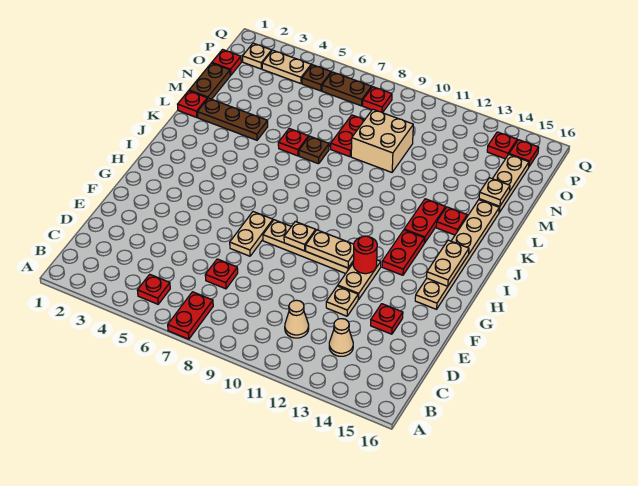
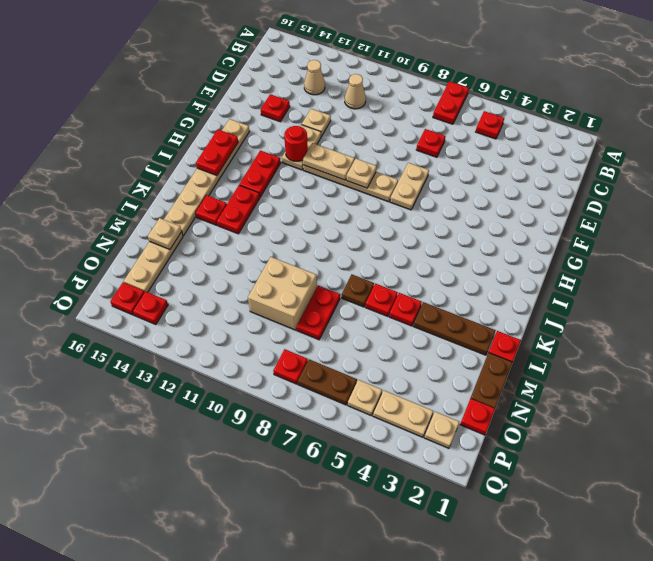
tan plate H15:I15 level 2 -> red plate H15:I15 level 2
none -> red plate L5 level 1
brown plate P5 level 1 -> tan plate P5 level 1

